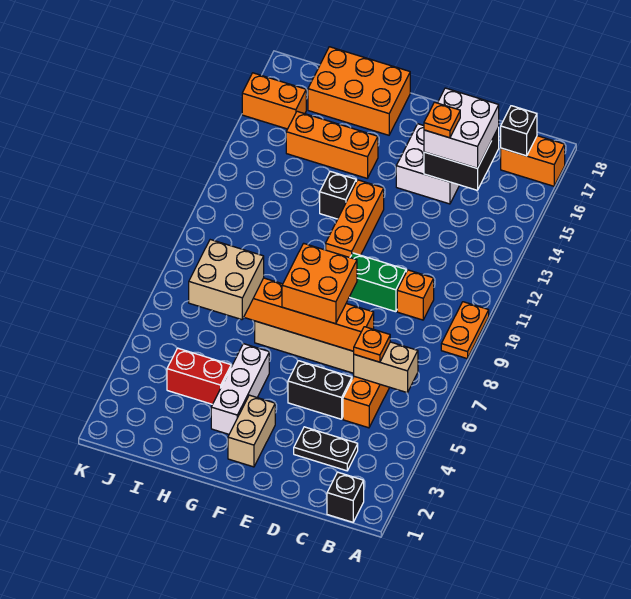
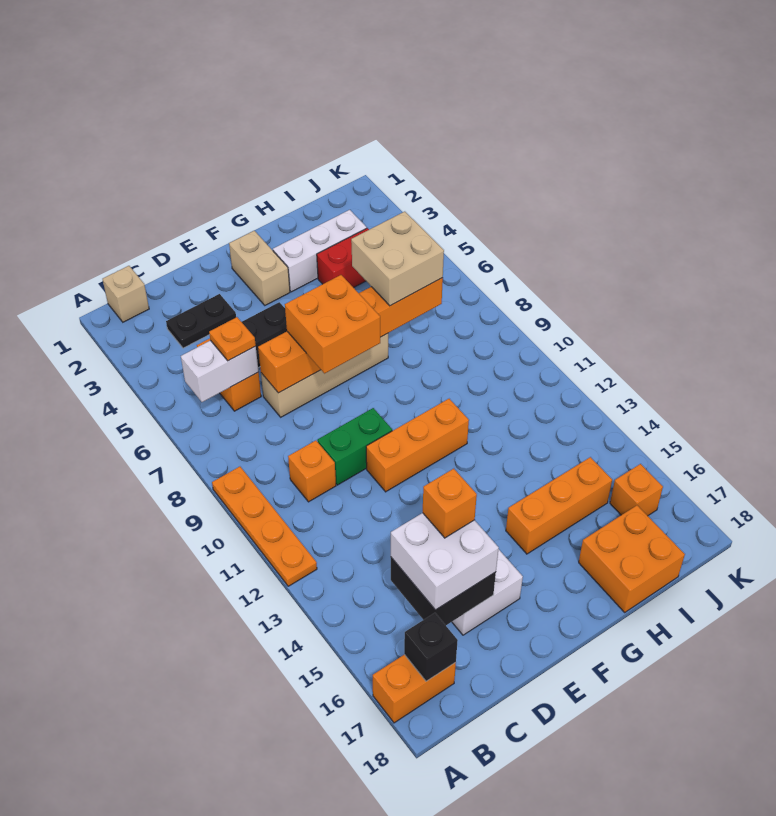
orange plate A9:A10 level 1 -> orange plate A9:A12 level 1
black brick B1 level 1 -> tan brick B1 level 1
tan brick B6:C6 level 2 -> white brick B6:C6 level 2
orange plate D15 level 4 -> orange brick D15 level 4
orange brick F11:F13 level 1 -> orange brick E11:G11 level 1
white brick G3:G5 level 1 -> white brick G3:I3 level 1
black brick G13 level 1 -> none
orange brick G17:I18 level 1 -> orange brick H17:I18 level 1
orange brick J16:K16 level 1 -> orange brick J16 level 1

